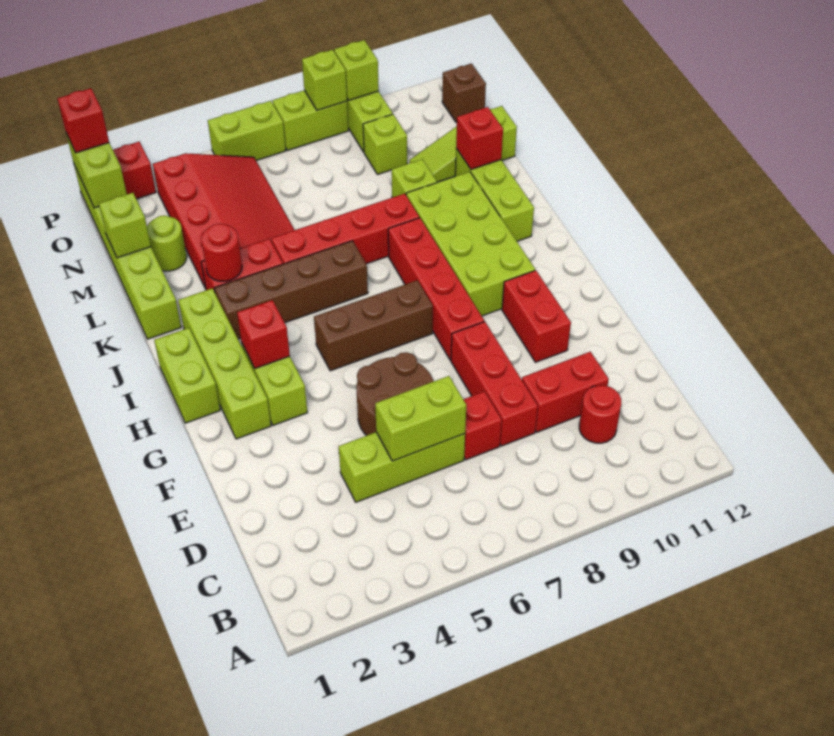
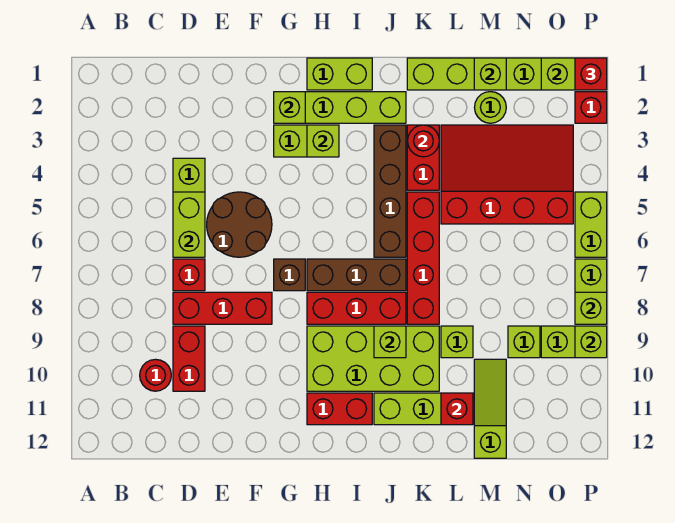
red brick F10:G10 level 1 -> red brick H11:I11 level 1
none -> lime brick G2 level 2
red brick G8:J8 level 1 -> red brick H8:J8 level 1
red brick H3 level 2 -> lime brick H3 level 2
brown brick H5:H7 level 1 -> brown brick H7:J7 level 1
none -> lime brick J9 level 2
red slope L3:O5 level 1 top 3 -> red slope L3:O5 level 1 top 5
brown brick O12 level 1 -> brown brick G7 level 1

